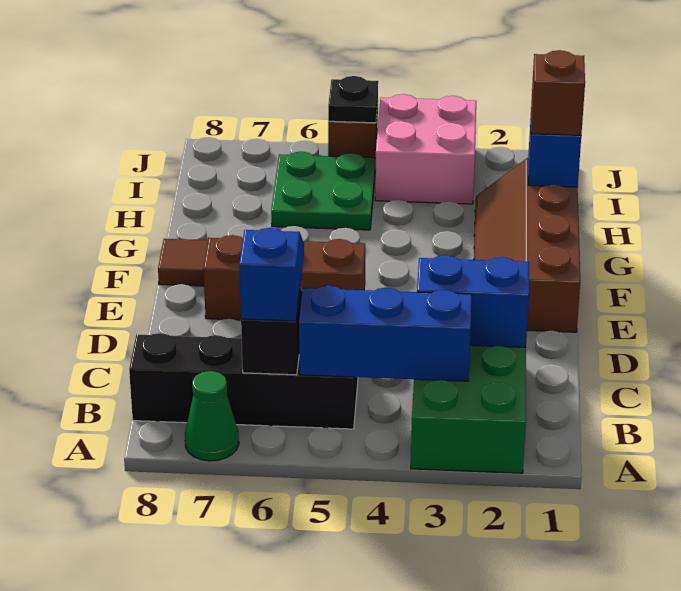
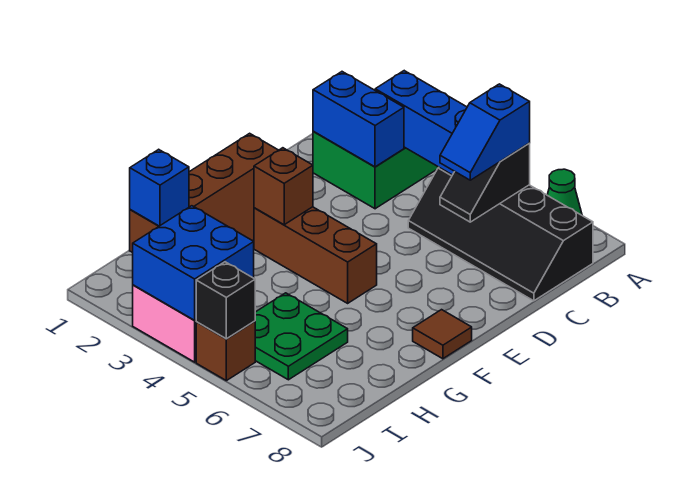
brown brick E5:E7 level 1 -> brown brick F3:F5 level 1
brown brick H1 level 3 -> brown brick F3 level 2
none -> blue brick I3:J4 level 2
black plate J5 level 2 -> black brick J5 level 2

